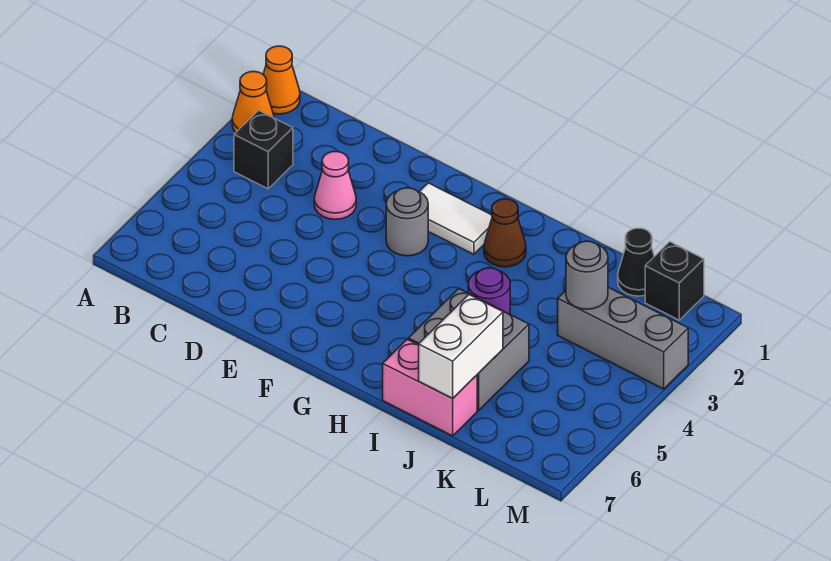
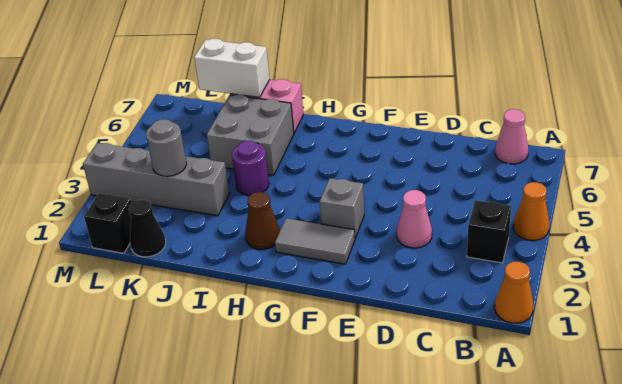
orange cone A2 level 1 -> orange cone A4 level 1
none -> pink cone B7 level 1
white tile F2:G2 level 1 -> grey tile F2:G2 level 1
grey round brick F3 level 1 -> grey brick F3 level 1
white brick J6:J7 level 2 -> white brick J7:K7 level 2
grey brick K3:M3 level 1 -> grey brick J3:M3 level 1

